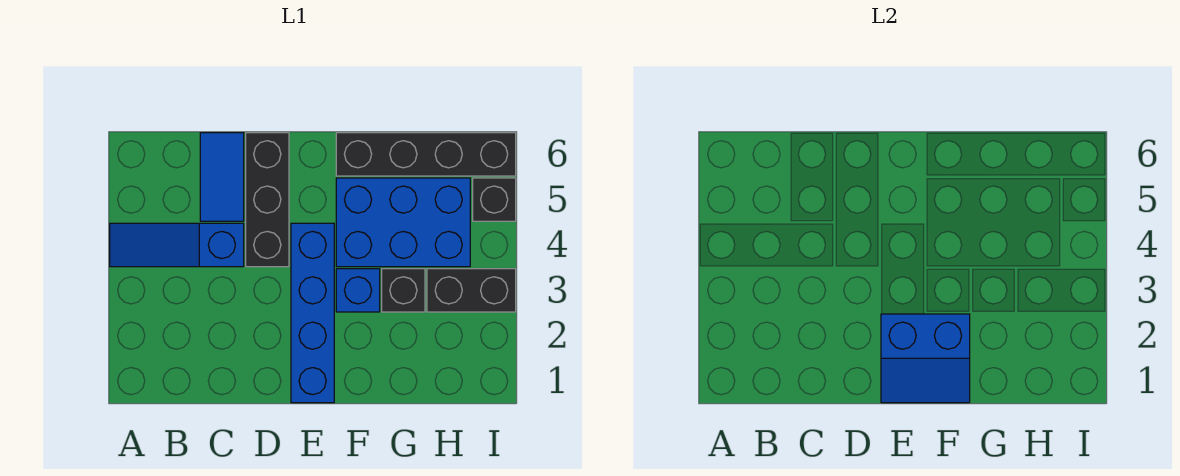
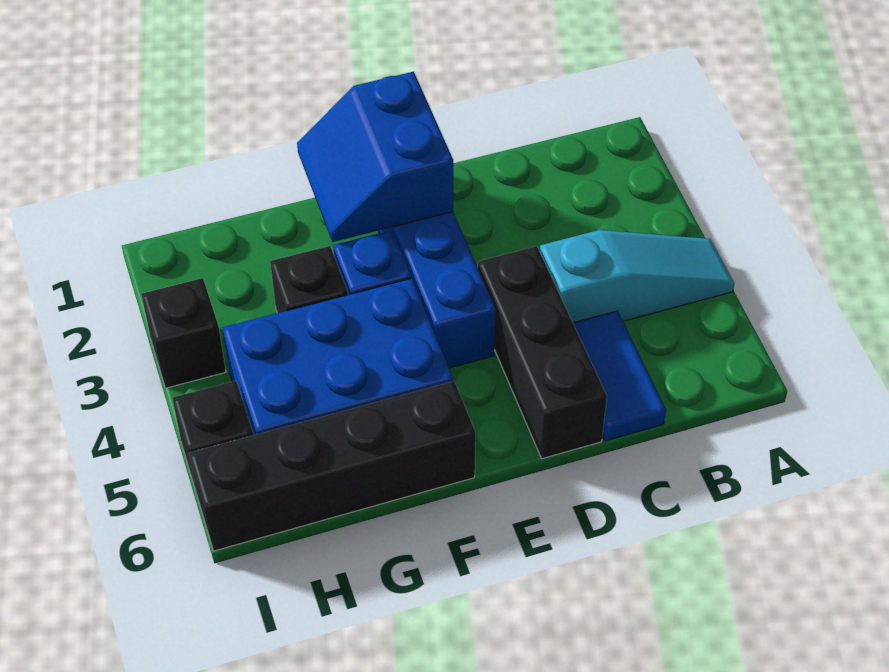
blue slope A4:C4 level 1 top C -> cyan slope A4:C4 level 1 top C
blue slope E1:F2 level 2 top 2 -> blue slope E1:F2 level 2 top E
black brick H3:I3 level 1 -> black brick I3 level 1

